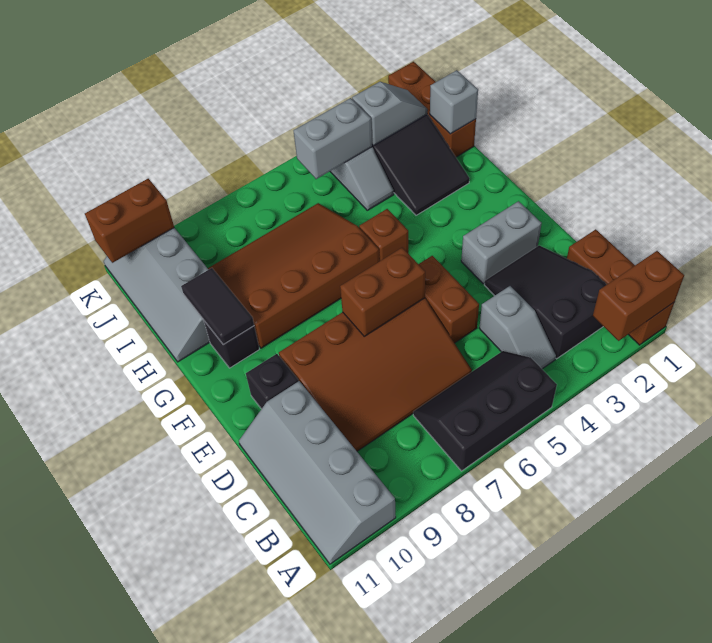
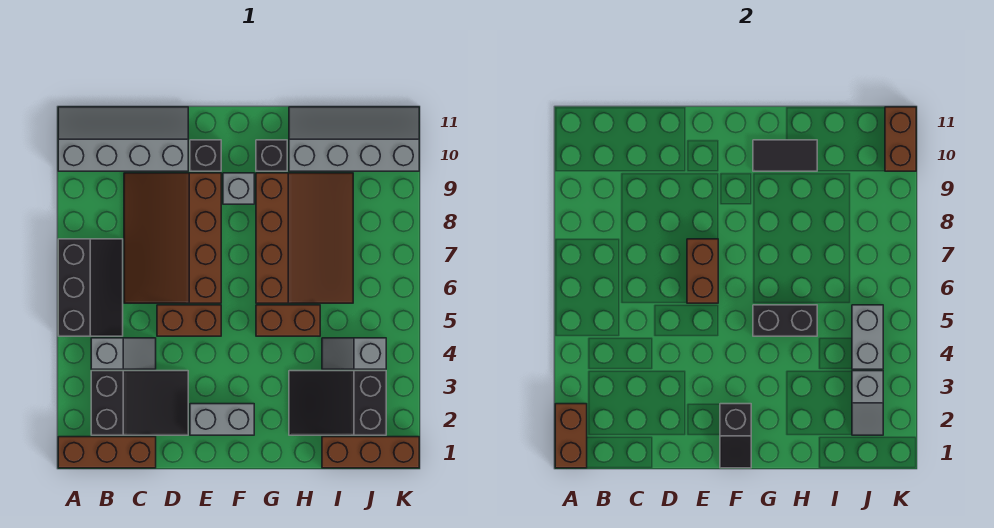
grey slope B4:C4 level 1 top C -> grey slope B4:C4 level 1 top B
grey brick E2:E3 level 1 -> grey brick E2:F2 level 1
none -> black slope F1:F2 level 2 top 2
brown brick G5 level 1 -> brown brick G5:H5 level 1
none -> black brick G5:H5 level 2
grey brick I1 level 2 -> grey brick F9 level 1

